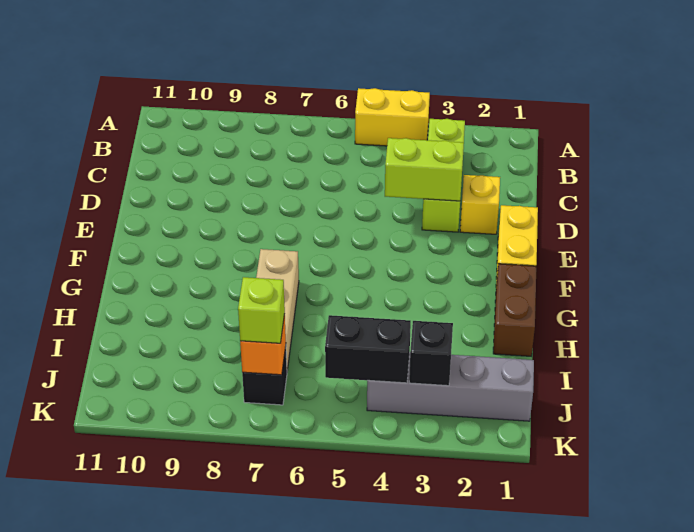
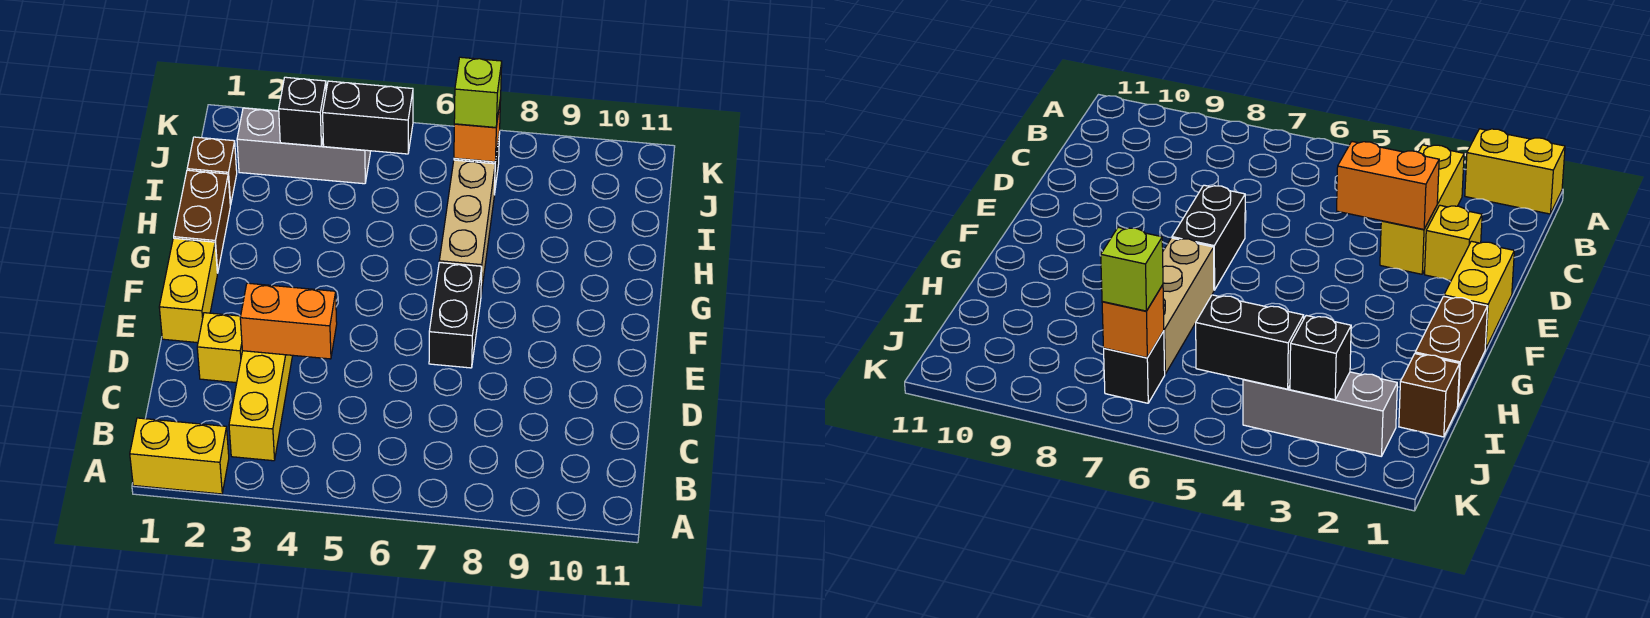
yellow brick A4:A5 level 1 -> yellow brick A1:A2 level 1
lime brick B3:D3 level 1 -> yellow brick B3:D3 level 1
lime brick D3:D4 level 2 -> orange brick D3:D4 level 2
none -> black brick E7:F7 level 1
none -> brown brick I1 level 1
grey brick J1:J4 level 1 -> grey brick J2:J4 level 1

